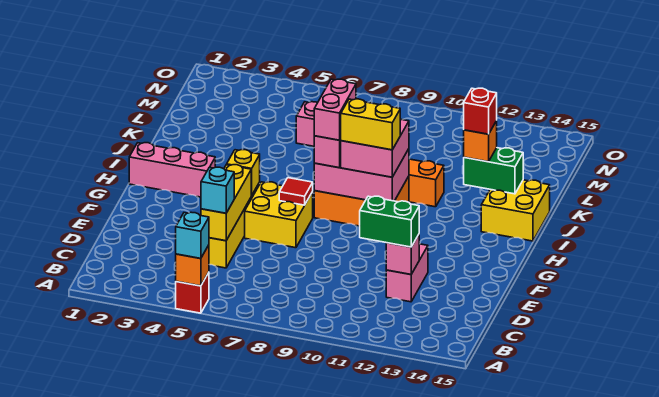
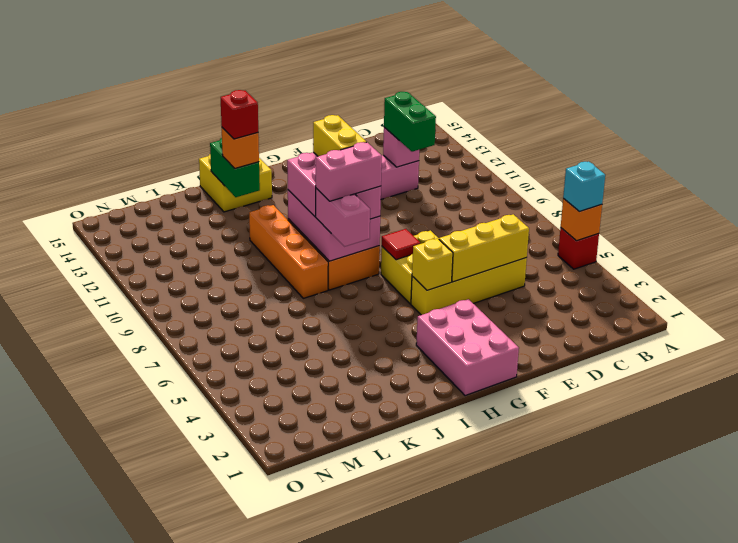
cyan brick D5 level 3 -> none
pink brick H1:H3 level 1 -> pink brick G1:H3 level 1

